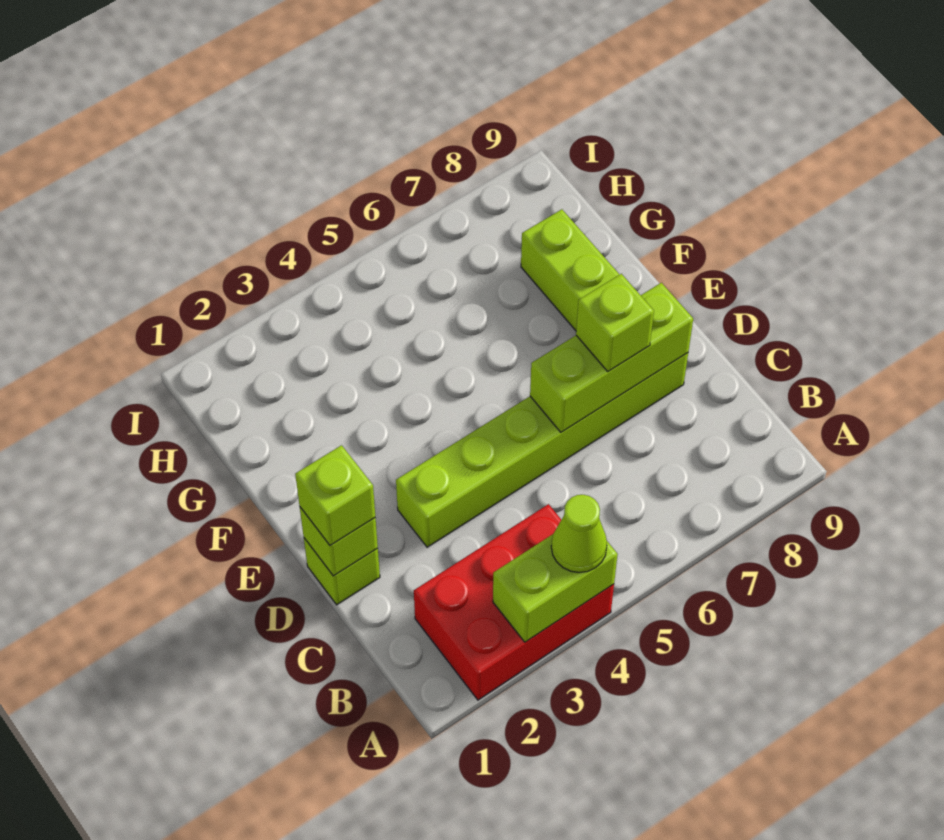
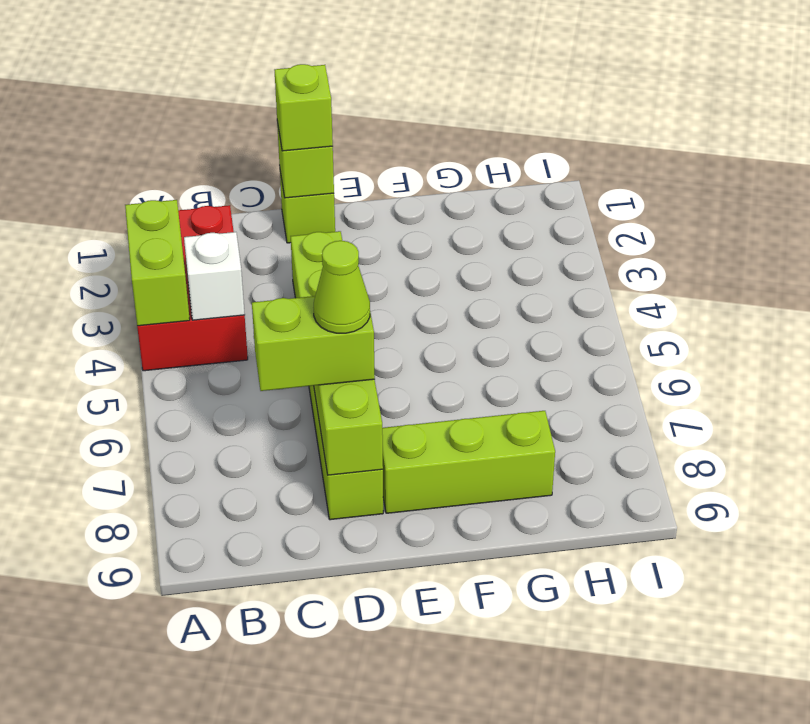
lime cone A4 level 3 -> lime cone D7 level 4
none -> white brick B4 level 2
lime brick D7 level 3 -> lime brick C7:D7 level 3

